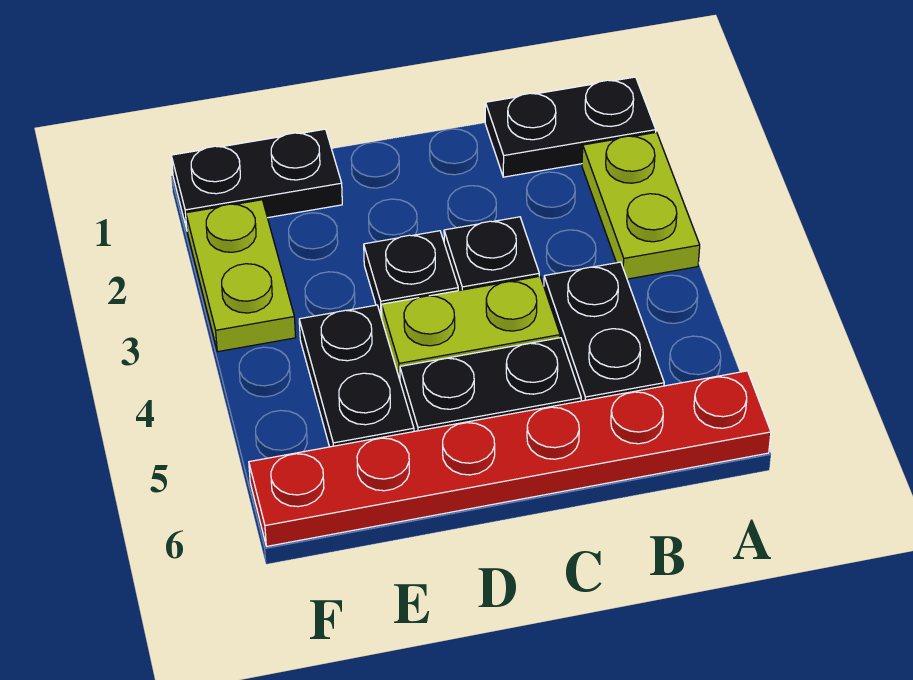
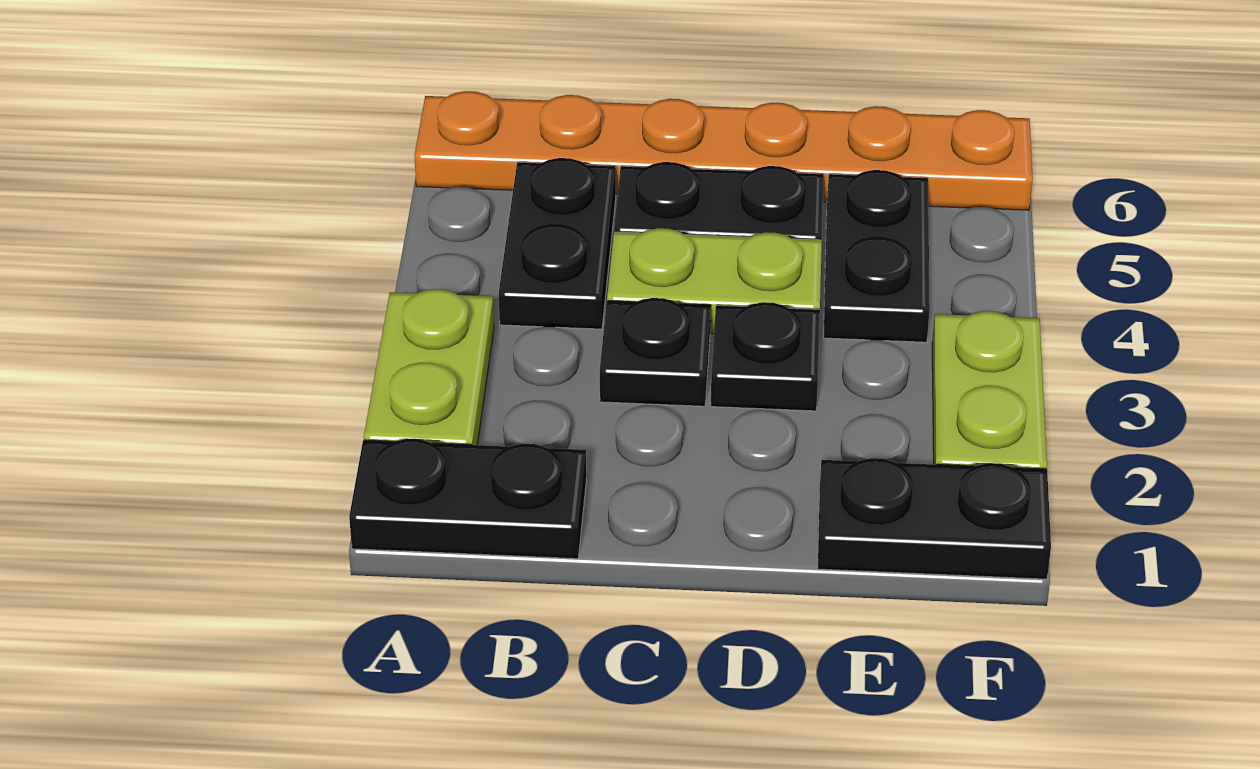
red plate A6:F6 level 1 -> orange plate A6:F6 level 1

